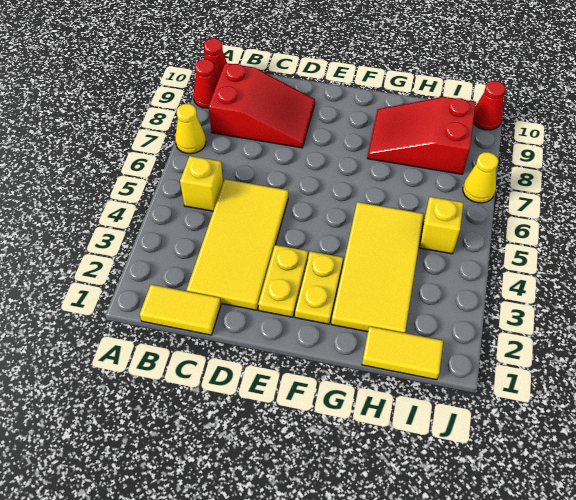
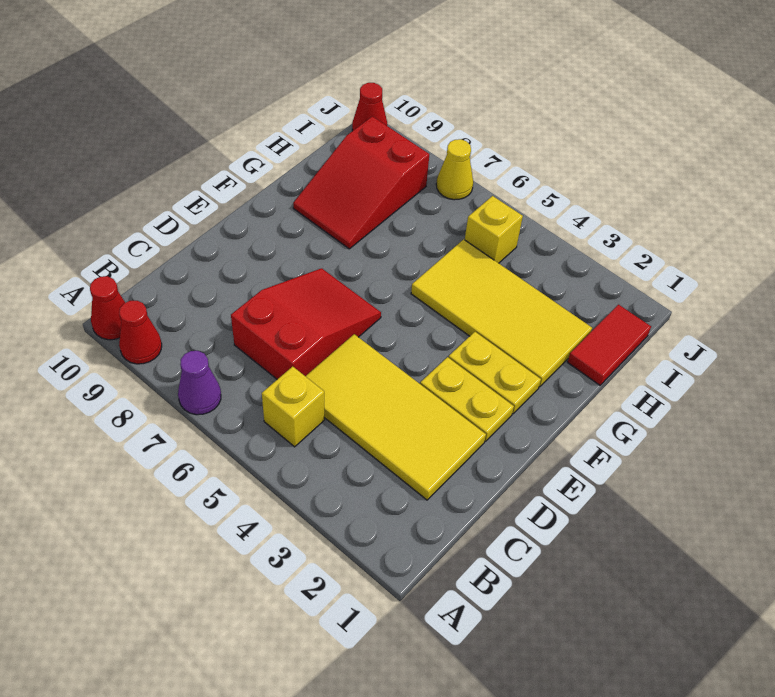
yellow cone A7 level 1 -> purple cone A7 level 1
yellow tile B1:C1 level 1 -> none
red slope B8:D9 level 1 top B -> red slope C6:E7 level 1 top C
yellow tile H1:I1 level 1 -> red tile H1:I1 level 1

